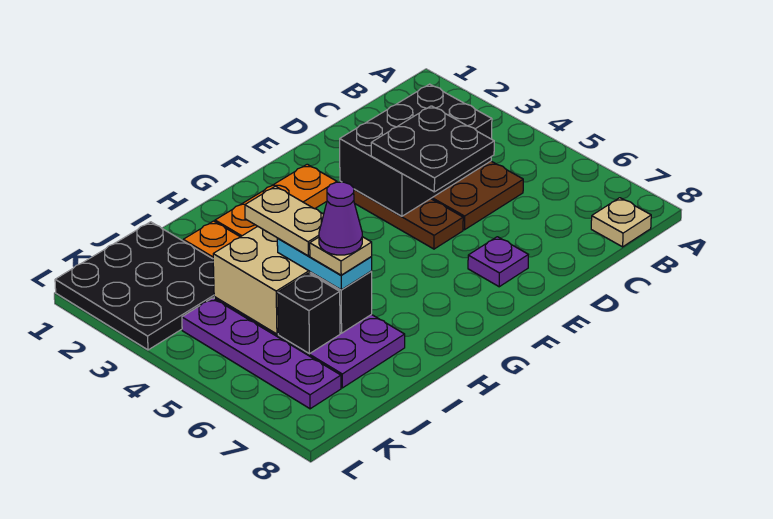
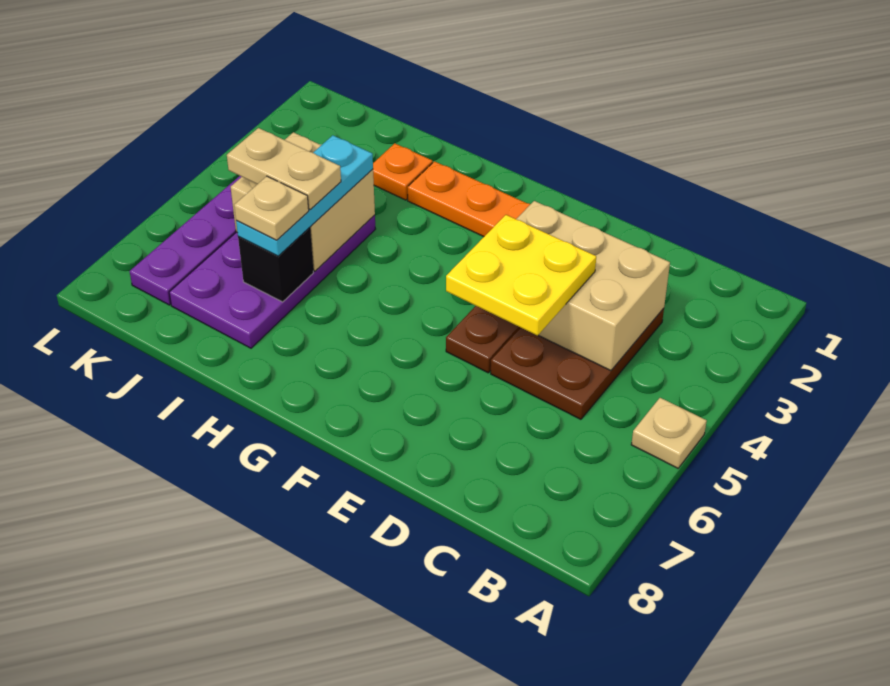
tan plate B8 level 1 -> tan plate A5 level 1
black brick C3:E4 level 2 -> tan brick C3:E4 level 2
black plate D4:E5 level 3 -> yellow plate D4:E5 level 3
purple plate E7 level 1 -> none
tan plate I4:I5 level 4 -> tan plate I5:J5 level 4
cyan plate I5:I6 level 3 -> cyan plate I4:I6 level 3
purple cone I6 level 5 -> none
black plate J1:L3 level 1 -> none
black brick J6 level 2 -> none

